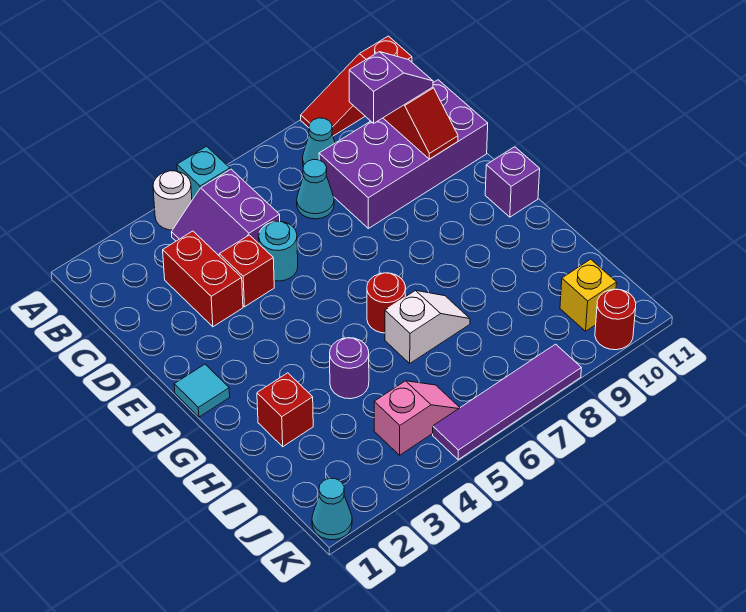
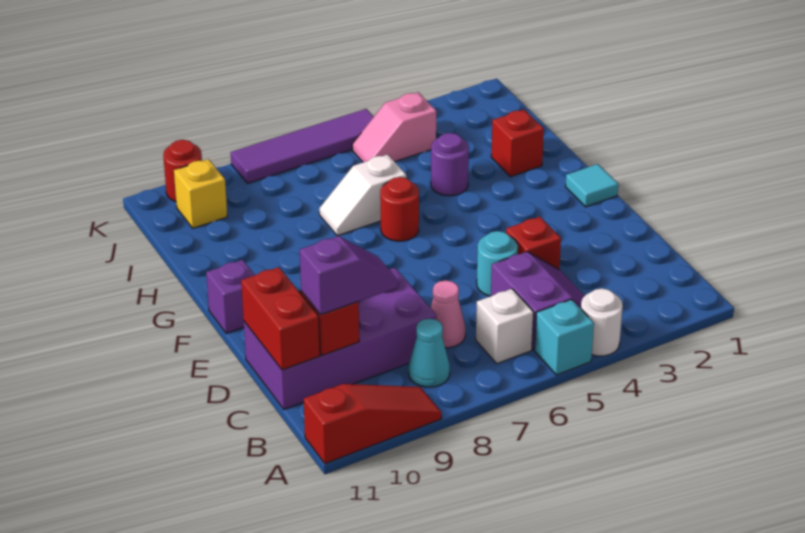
none -> white brick B6 level 1
red brick C3:D3 level 1 -> red brick C11:D11 level 2
cyan cone C7 level 1 -> pink cone C7 level 1
purple slope C9:C10 level 3 top 9 -> purple slope C9:C10 level 3 top 10
cyan cone K1 level 1 -> none

